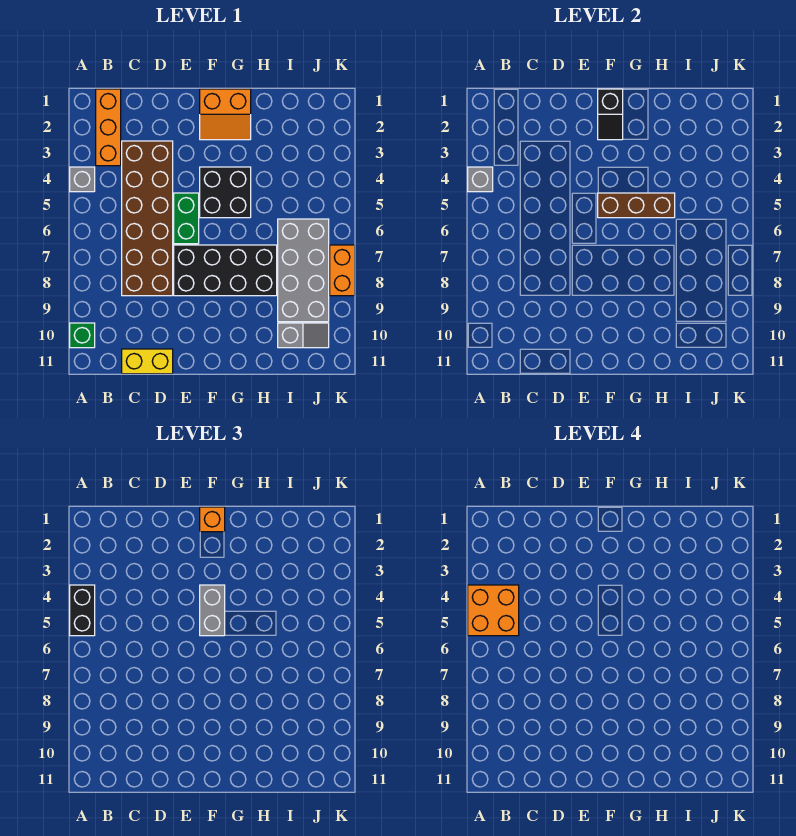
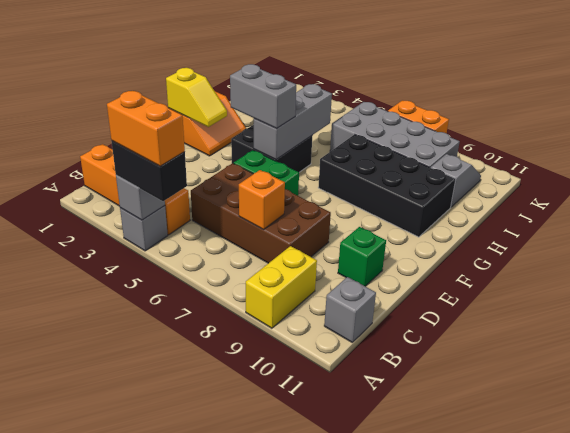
orange brick A4:B5 level 4 -> orange brick A4:A5 level 4
green brick A10 level 1 -> green brick D10 level 1
orange brick B1:B3 level 1 -> orange brick B1:B4 level 1
none -> grey brick B11 level 1
brown brick C3:D8 level 1 -> brown brick C5:D8 level 1
yellow brick C11:D11 level 1 -> yellow brick A9:B9 level 1
black brick E7:H8 level 1 -> black brick G7:H10 level 1
black slope F1:F2 level 2 top 1 -> yellow slope F1:F2 level 2 top 1
orange brick F1 level 3 -> orange brick C7 level 2
brown brick F5:H5 level 2 -> grey brick F5:H5 level 2

